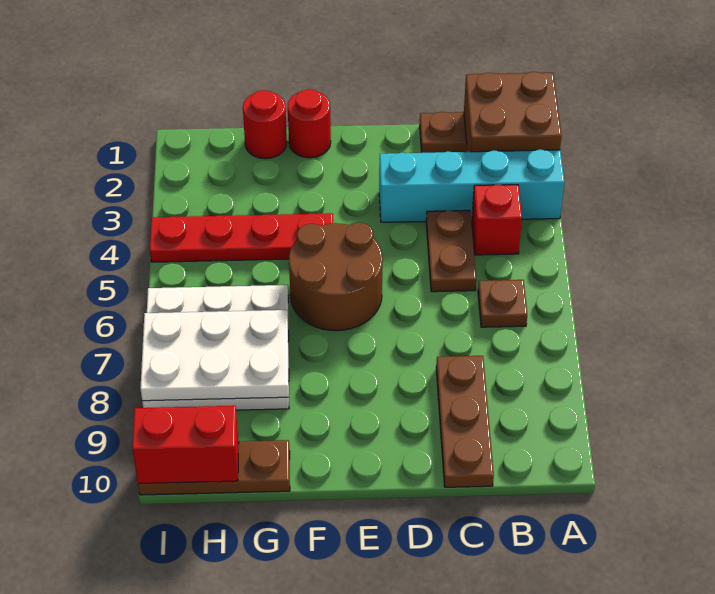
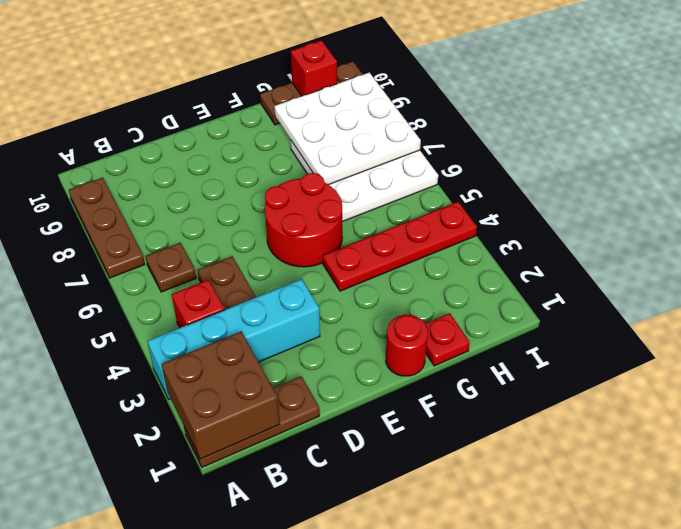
brown plate C8:C10 level 1 -> brown plate A7:A9 level 1
brown round brick E5:F6 level 1 -> red round brick E5:F6 level 1
red round brick G1 level 1 -> red plate G1 level 1
white plate G7:I8 level 2 -> white plate G7:I9 level 2
red brick H10:I10 level 2 -> red brick H10 level 2

